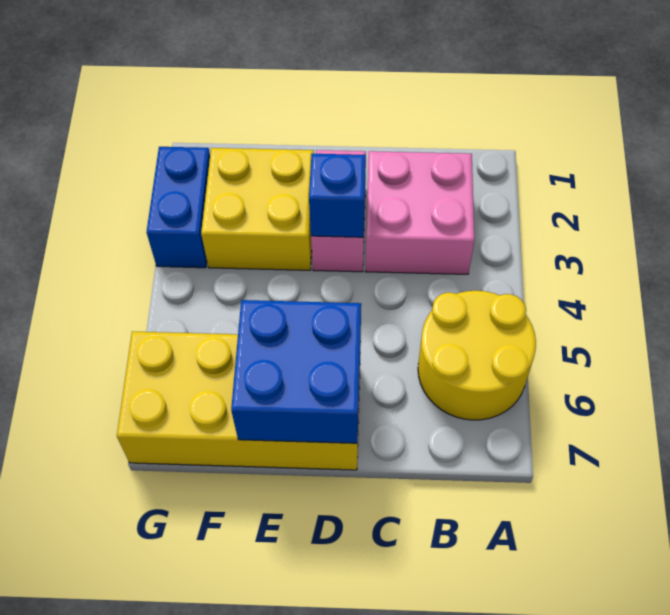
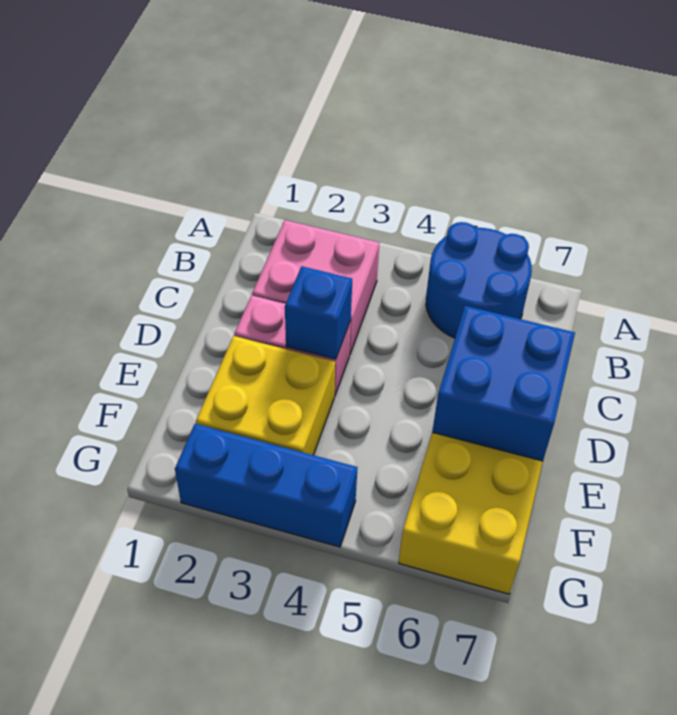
yellow round brick A5:B6 level 1 -> blue round brick A5:B6 level 1
blue brick G2:G3 level 1 -> blue brick G2:G4 level 1

